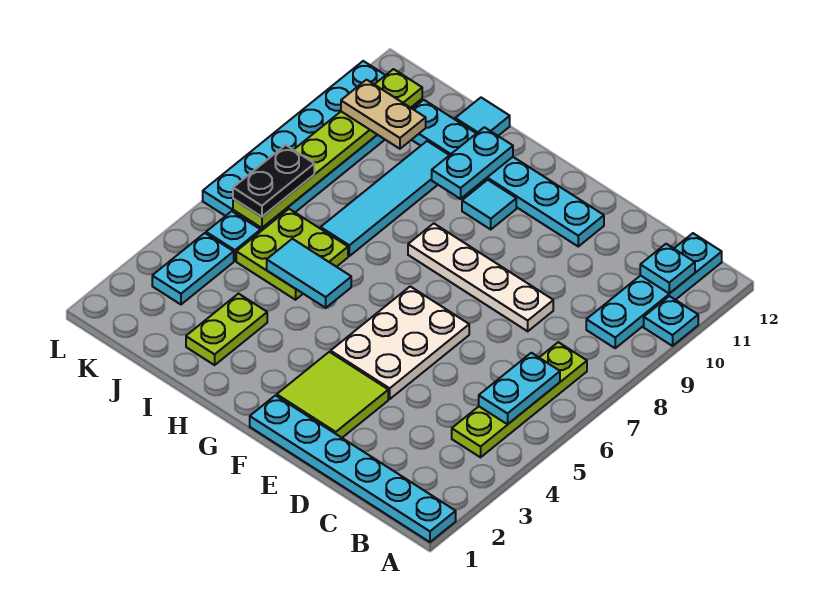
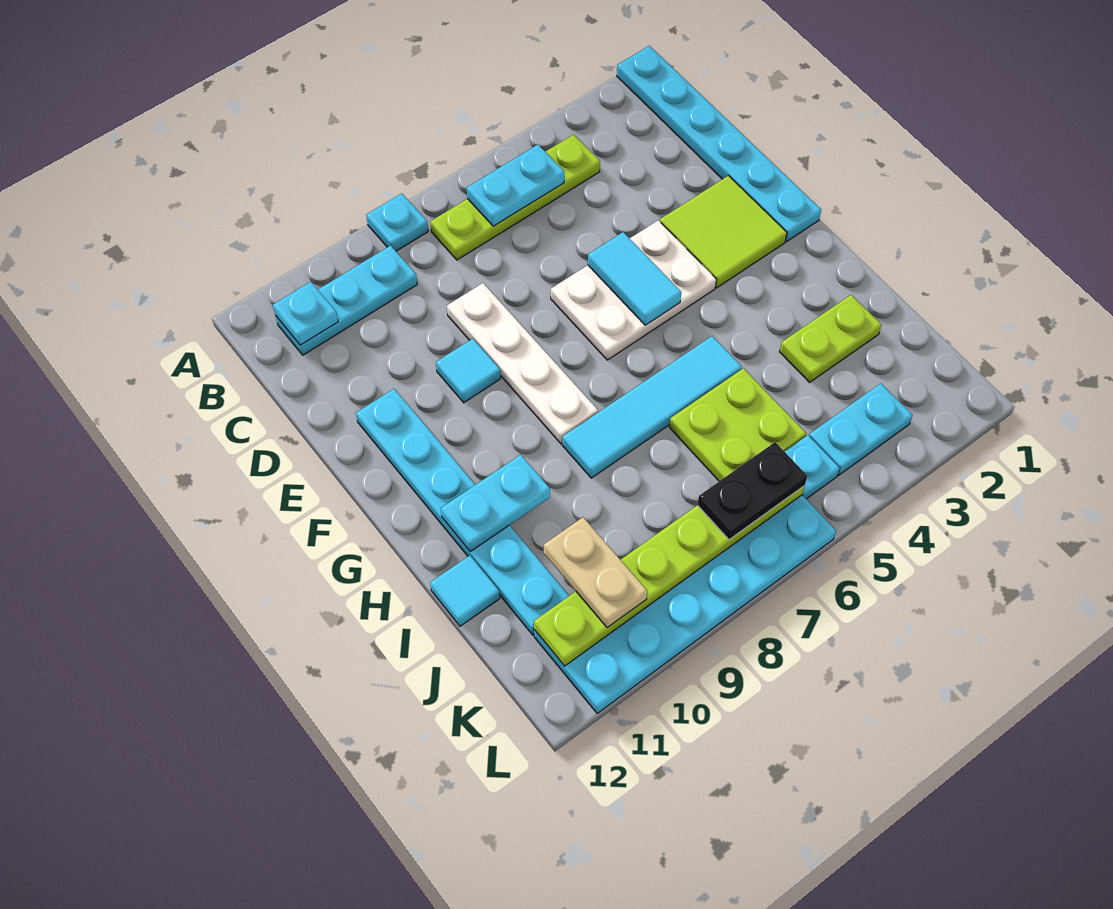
cyan plate A10 level 1 -> cyan plate A8 level 1
cyan plate B9:B12 level 1 -> cyan plate B9:B11 level 1
cyan tile G10 level 1 -> cyan tile E9 level 1
cyan tile H5:I5 level 2 -> cyan tile E5:F5 level 2
cyan tile I7:I10 level 1 -> cyan tile H5:H8 level 1

